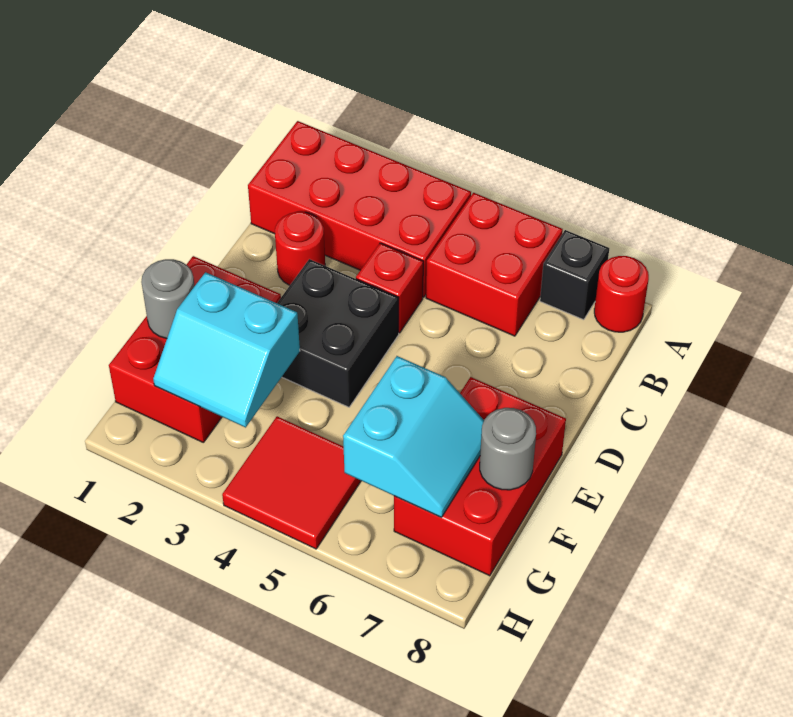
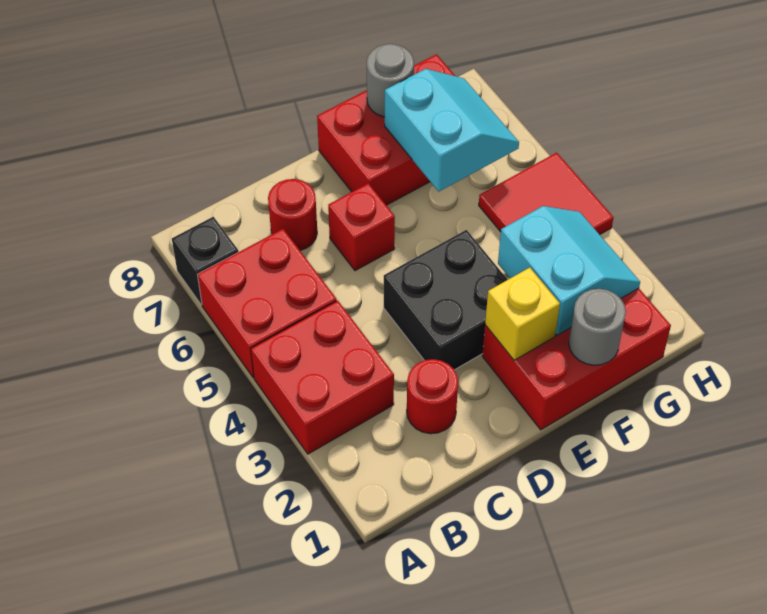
red brick A1:B4 level 1 -> red brick A3:B4 level 1
red round brick A8 level 1 -> red round brick C7 level 1
red brick C4 level 1 -> red brick D6 level 1
none -> yellow brick E2 level 2
cyan slope F6:G7 level 2 top 6 -> cyan slope F6:G7 level 2 top F

